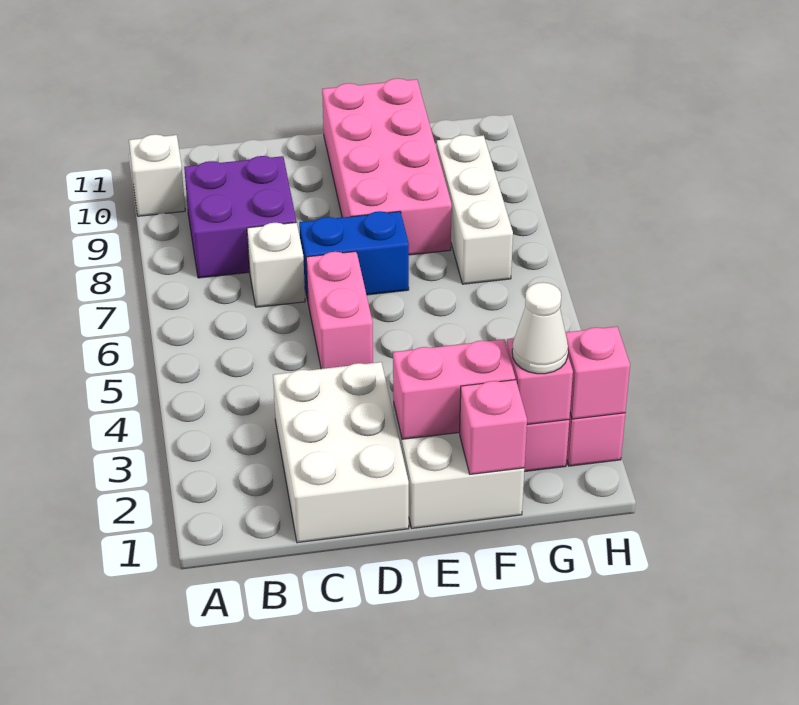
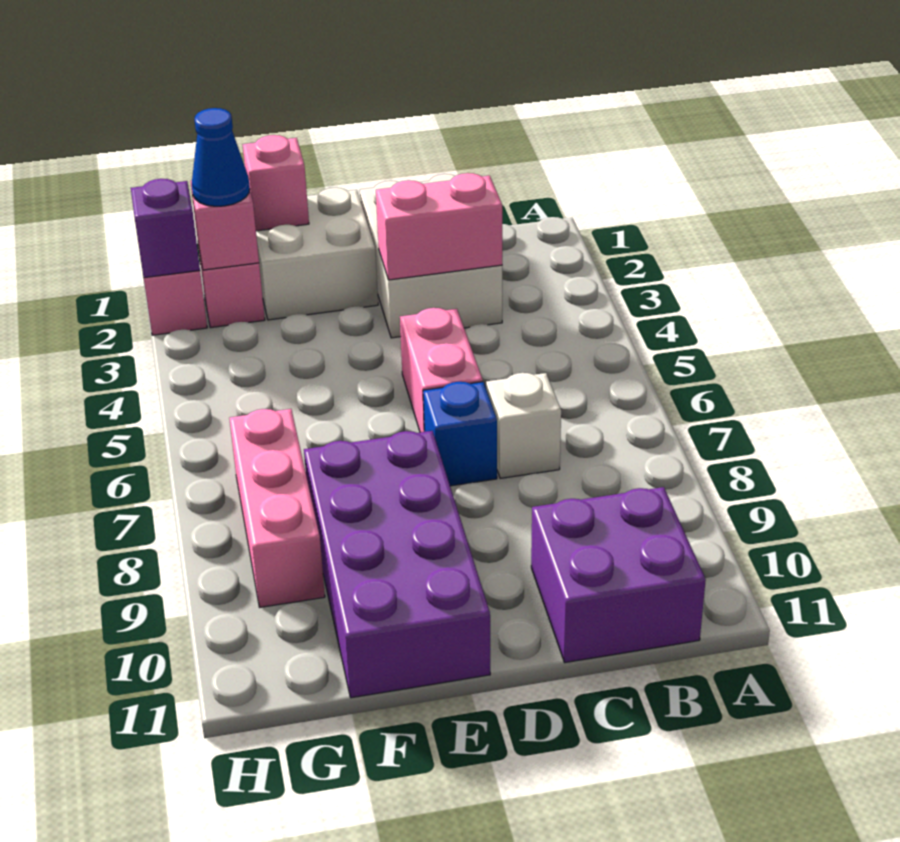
white brick A10 level 1 -> none
purple brick B8:C9 level 1 -> purple brick B10:C11 level 1
blue brick D7:E7 level 1 -> blue brick D7 level 1
pink brick E2:F2 level 2 -> pink brick C3:D3 level 2
pink brick E8:F11 level 1 -> purple brick E8:F11 level 1
white cone G2 level 3 -> blue cone G2 level 3
white brick G7:G9 level 1 -> pink brick G7:G9 level 1
pink brick H2 level 2 -> purple brick H2 level 2

